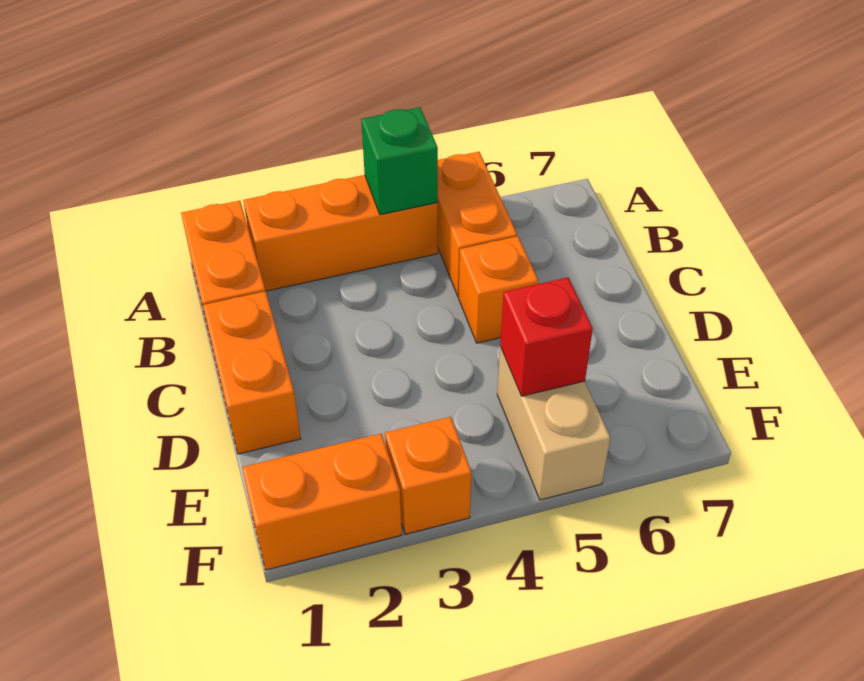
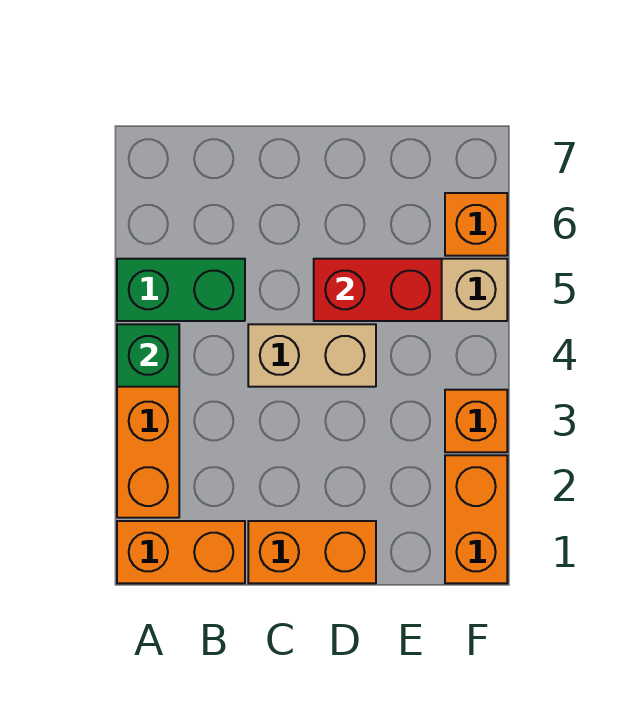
orange brick A5:B5 level 1 -> green brick A5:B5 level 1
none -> tan brick C4:D4 level 1
orange brick C5 level 1 -> orange brick F6 level 1
red brick E5 level 2 -> red brick D5:E5 level 2

